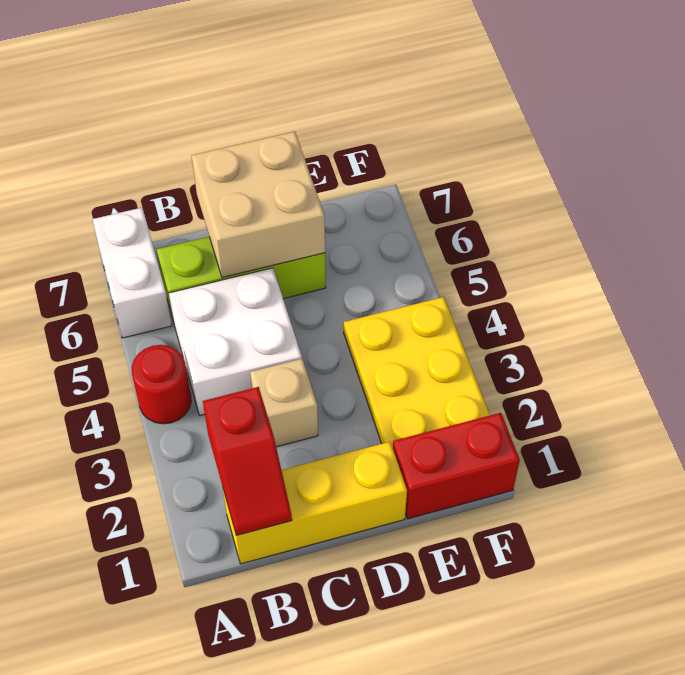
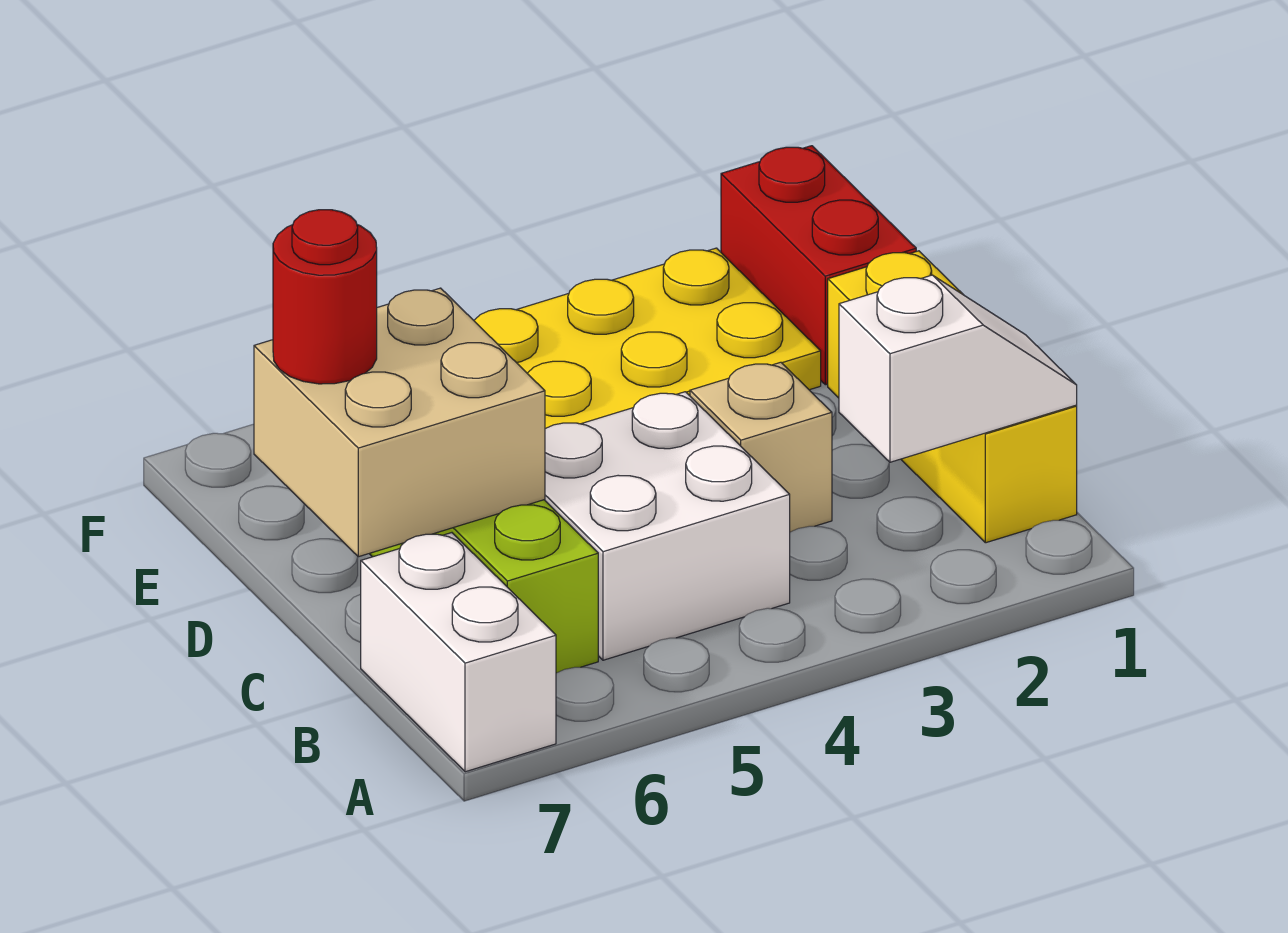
red round brick A4 level 1 -> red round brick D7 level 3
white brick A6:A7 level 1 -> white brick A7:B7 level 1
red slope B1:B2 level 2 top 2 -> white slope B1:B2 level 2 top 2

